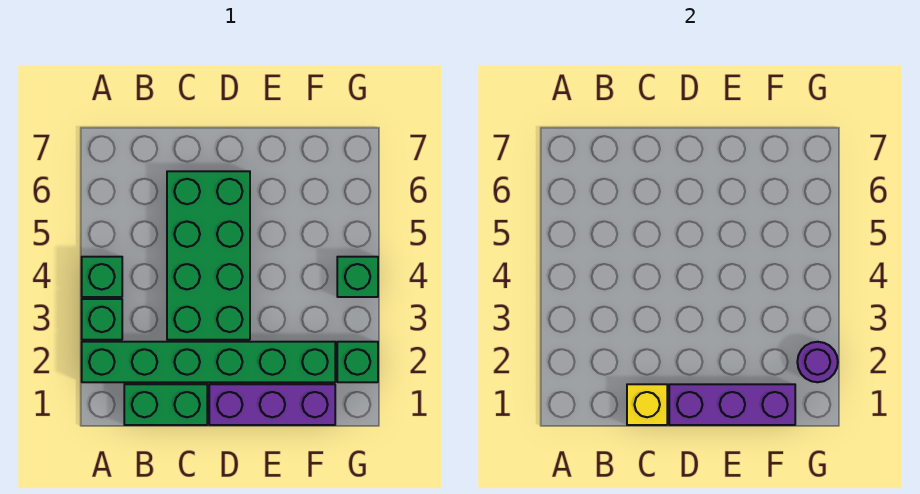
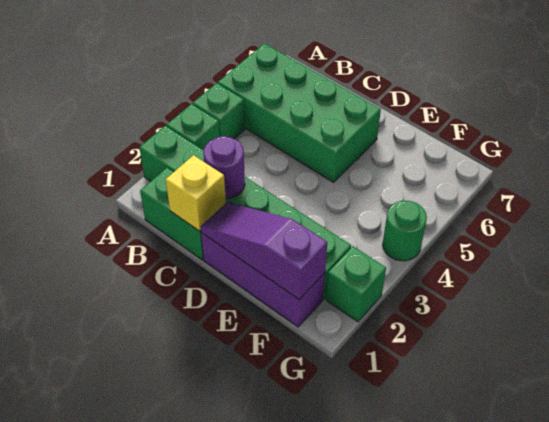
green brick C3:D6 level 1 -> green brick A5:D6 level 1
purple brick D1:F1 level 2 -> purple slope D1:F1 level 2 top F
purple round brick G2 level 2 -> purple round brick C2 level 2
green brick G4 level 1 -> green round brick G4 level 1

